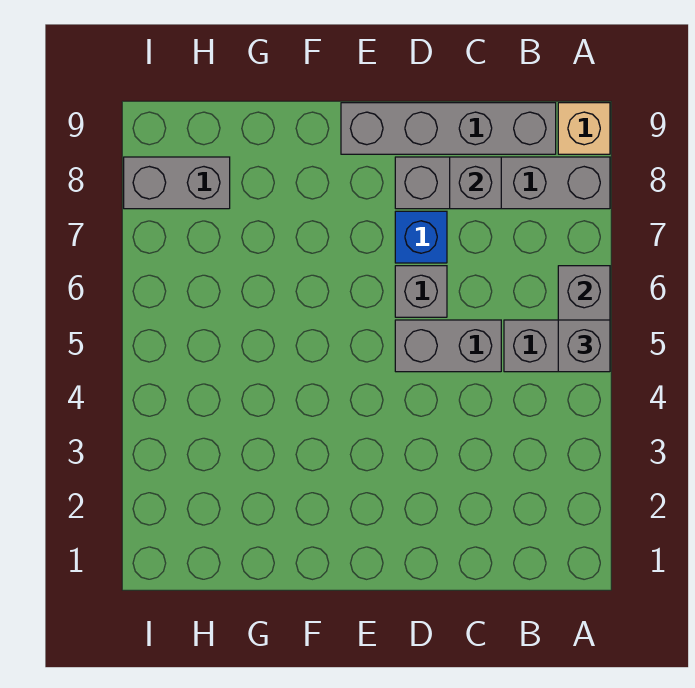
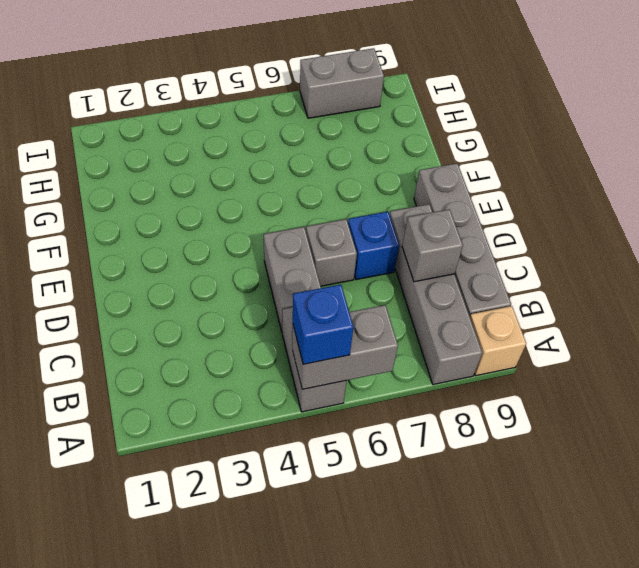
grey brick A5 level 3 -> blue brick A5 level 3
grey brick H8:I8 level 1 -> grey brick I7:I8 level 1

